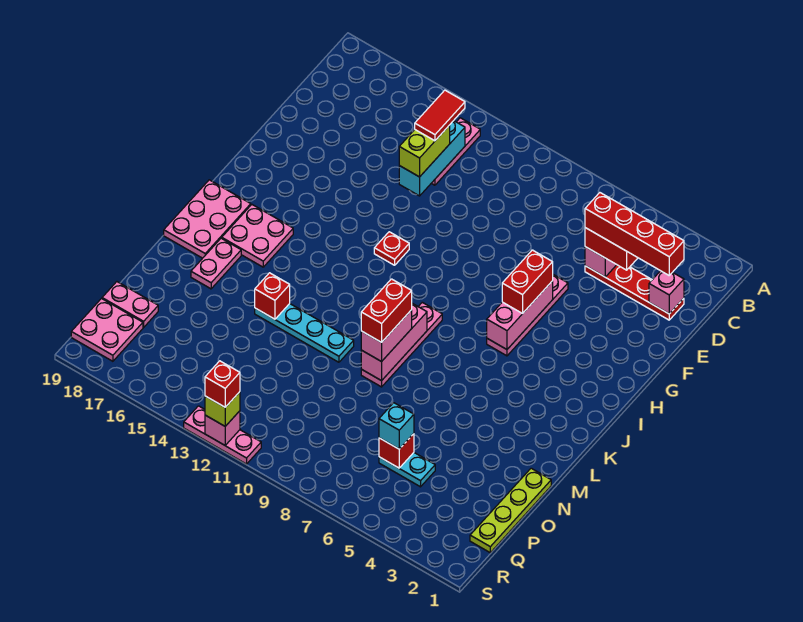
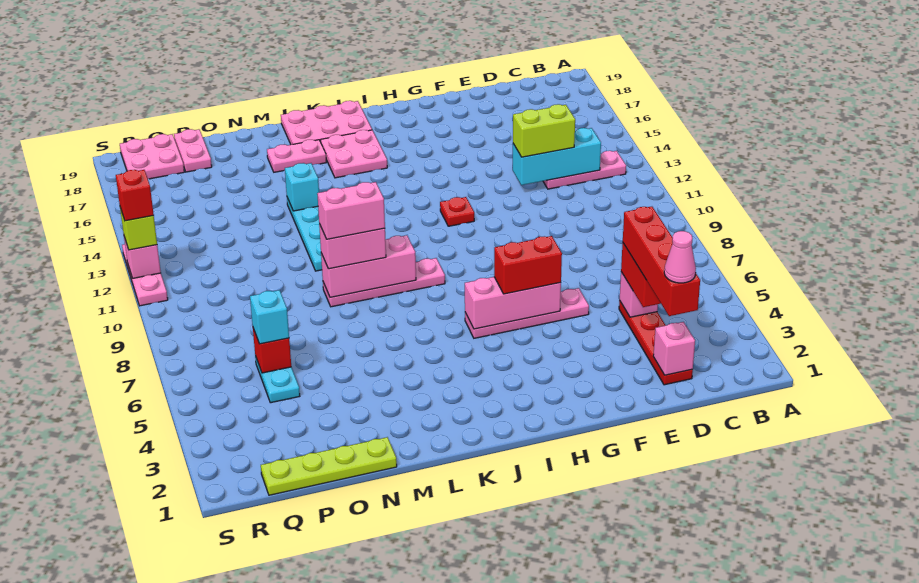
red tile C13:D13 level 4 -> none
none -> pink cone D2 level 5
red brick L9:M9 level 4 -> pink brick L9:M9 level 4
red brick M14 level 2 -> cyan brick M14 level 2

